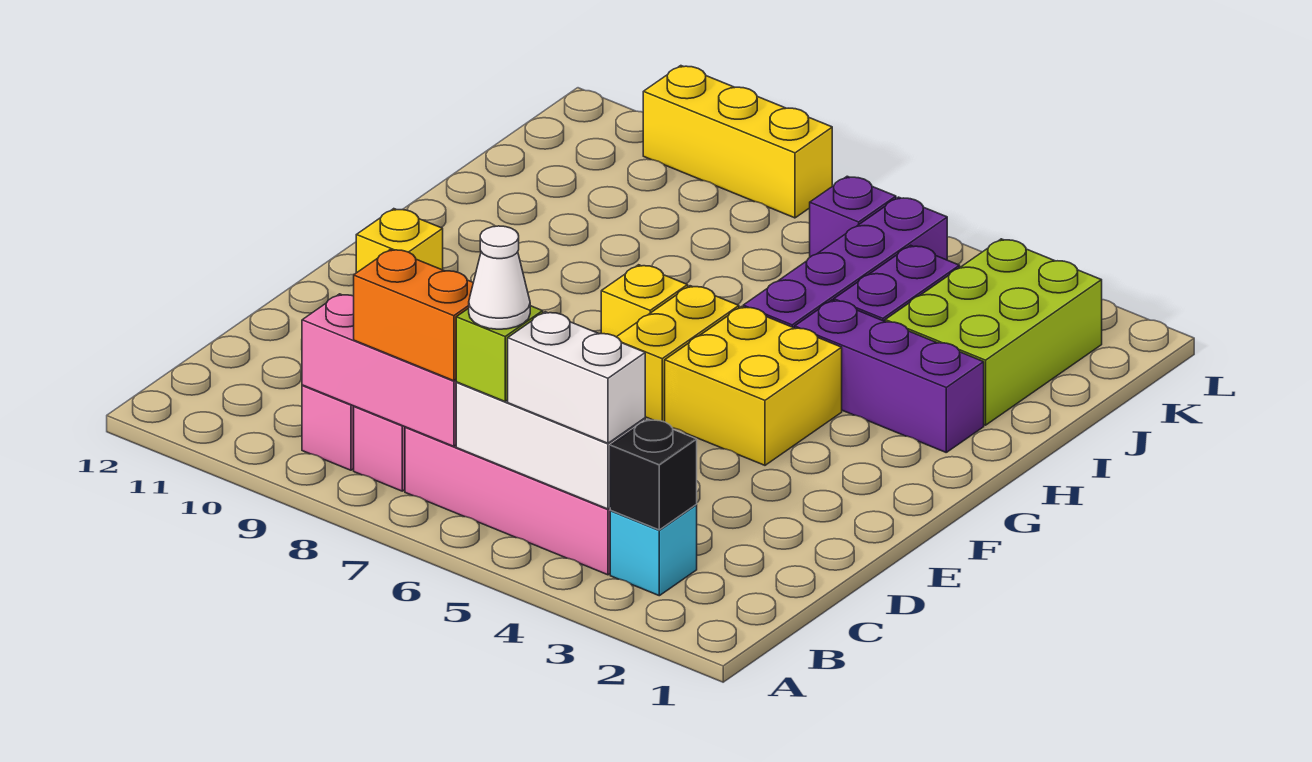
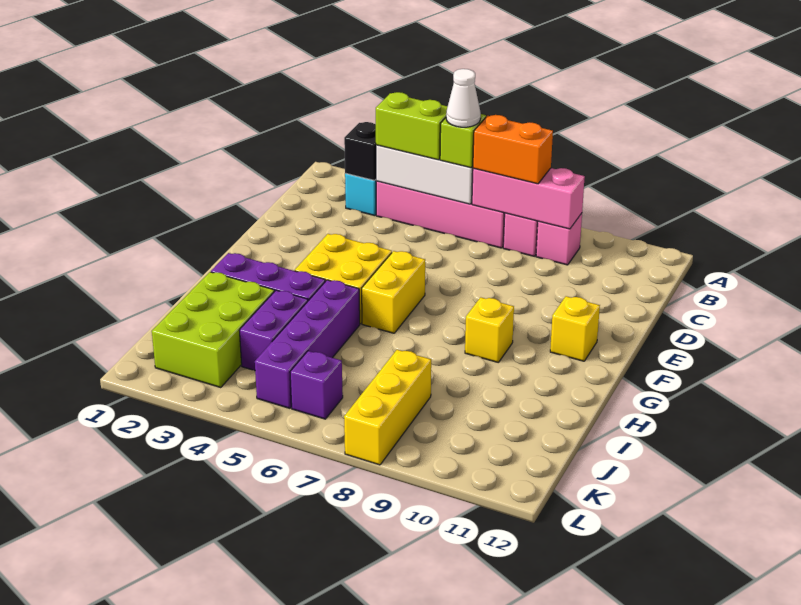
white brick B4:B5 level 3 -> lime brick B4:B5 level 3
yellow brick G7 level 1 -> yellow brick G9 level 1
yellow brick L8:L10 level 1 -> yellow brick J8:L8 level 1

